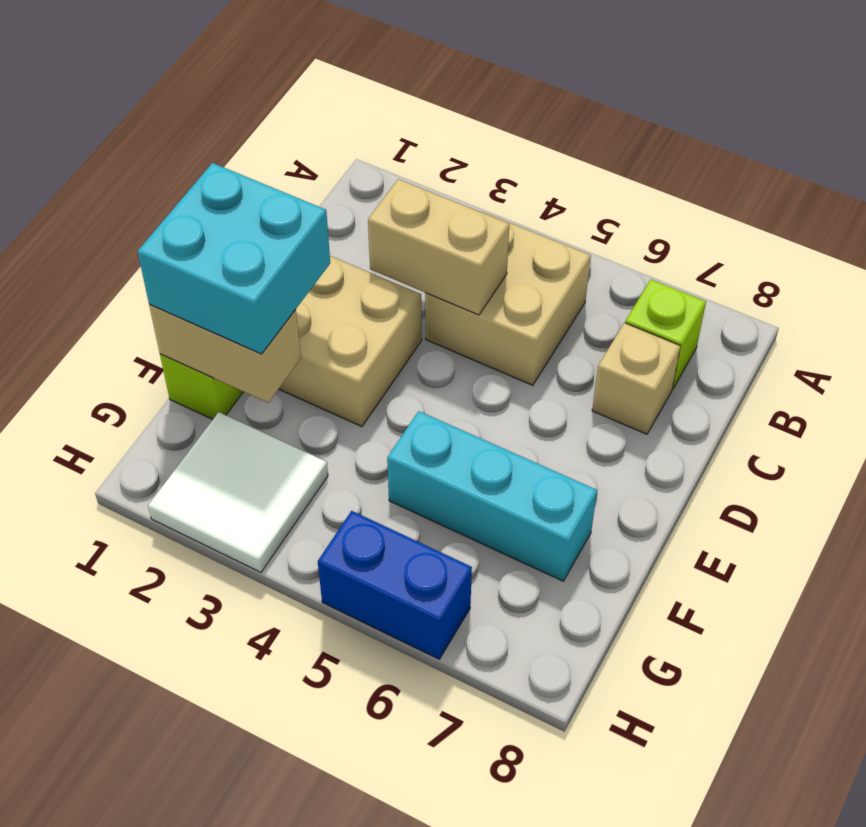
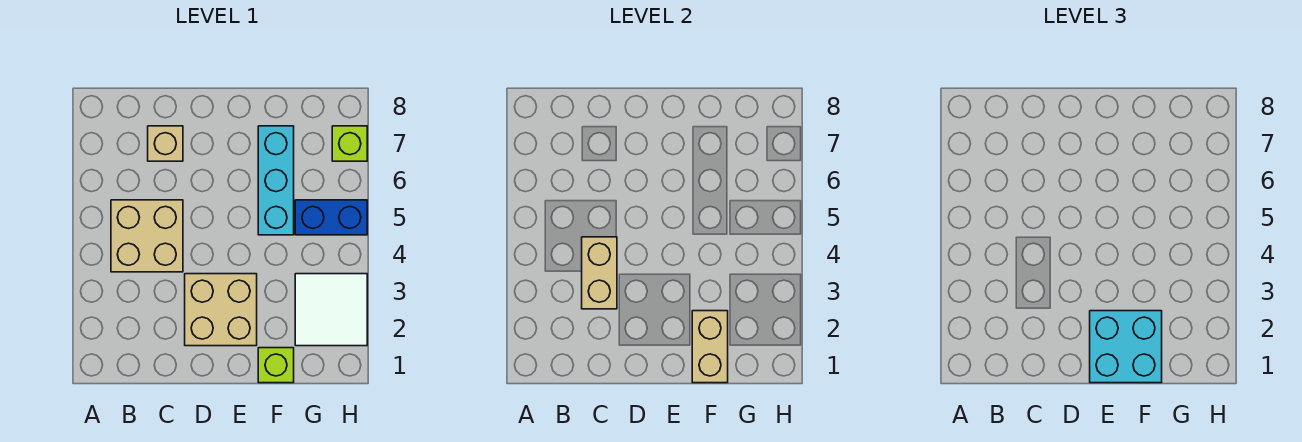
lime brick B7 level 1 -> lime brick H7 level 1
blue brick H5:H6 level 1 -> blue brick G5:H5 level 1

